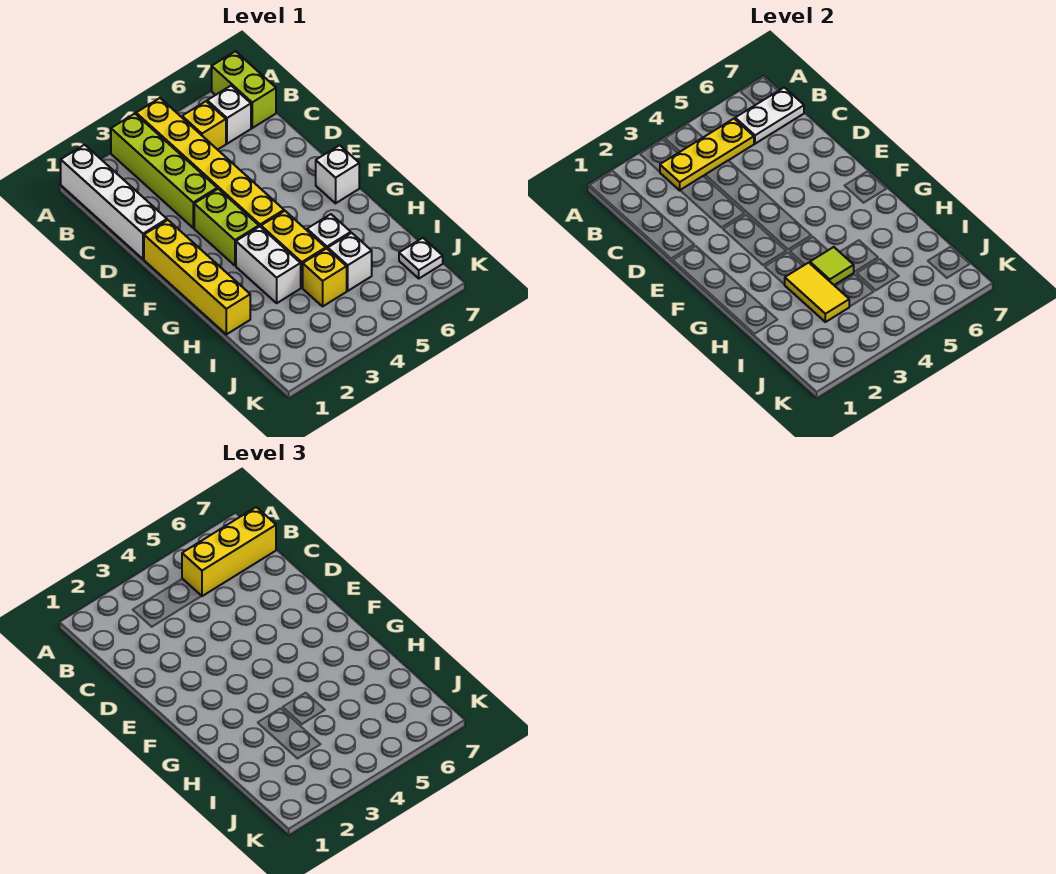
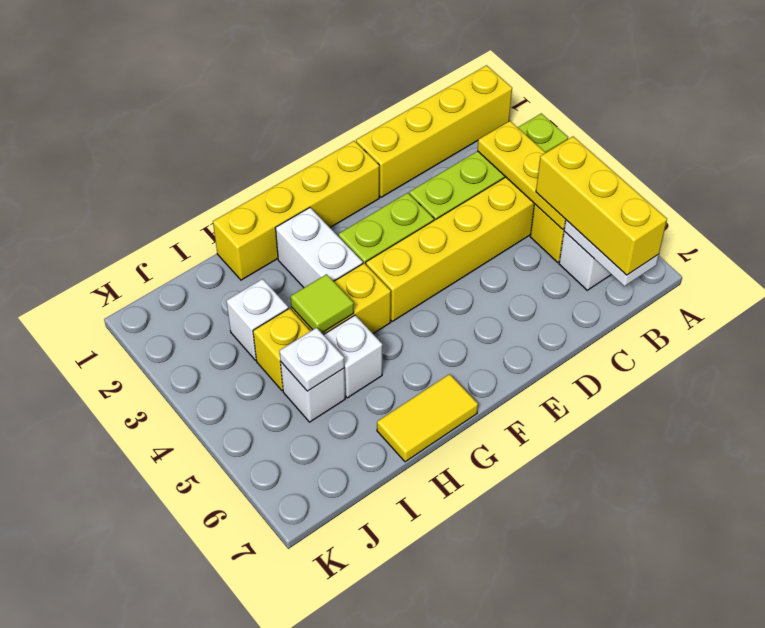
white brick A1:D1 level 1 -> yellow brick A1:D1 level 1
lime brick A7:B7 level 1 -> none
white brick F7 level 1 -> white brick I3 level 1
white brick G3:H3 level 1 -> white brick G2:G3 level 1
yellow tile H3:I3 level 2 -> yellow tile G7:H7 level 1
white plate J7 level 1 -> white plate I5 level 2

